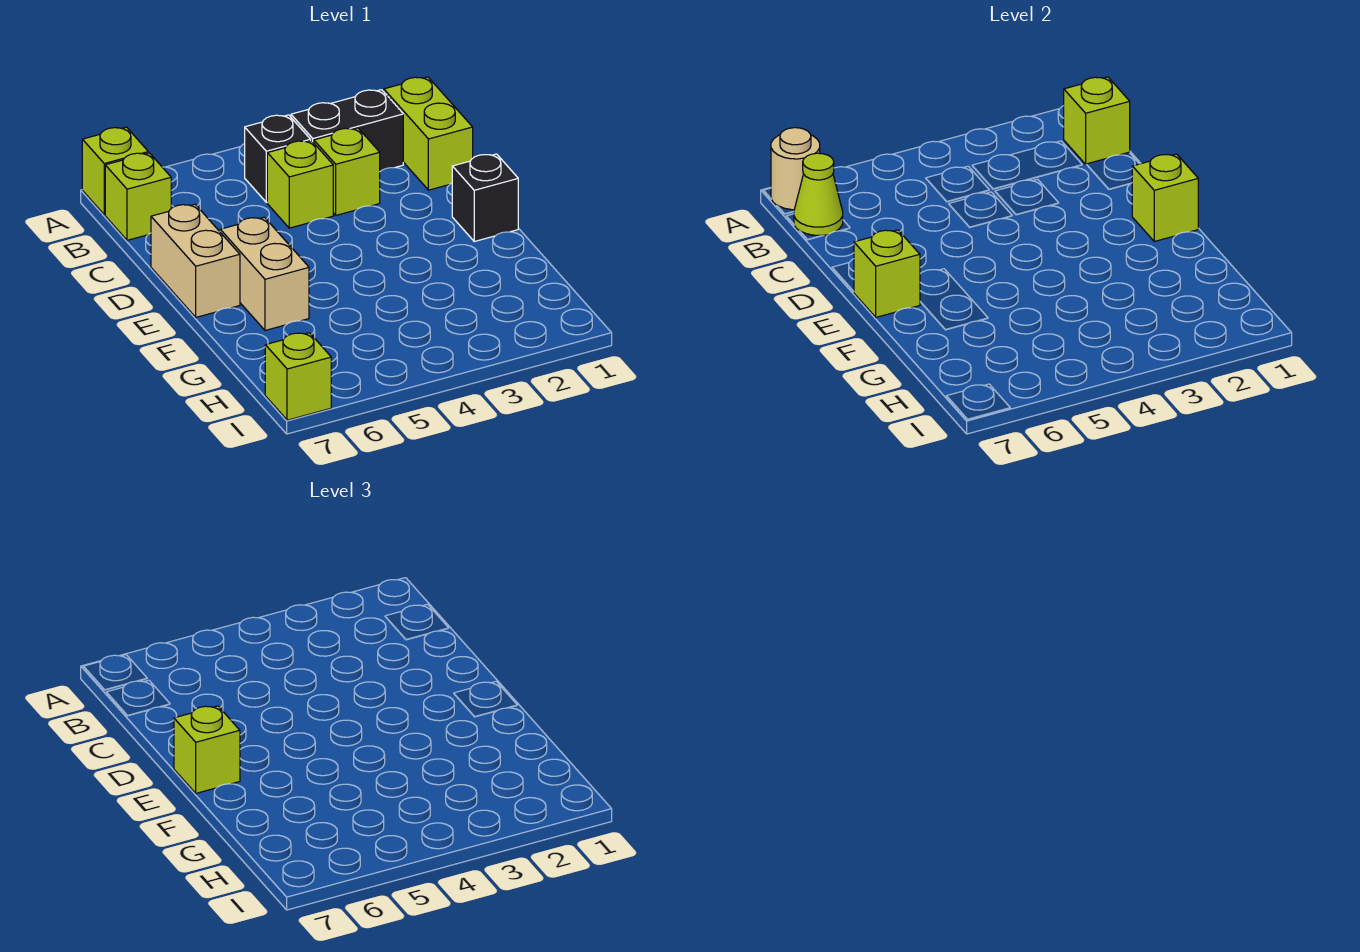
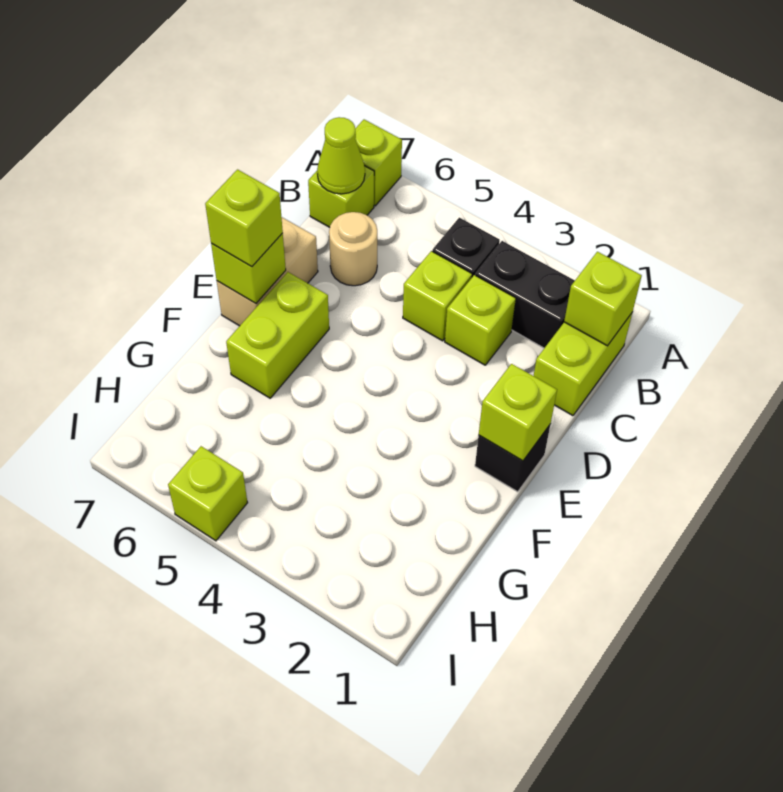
tan round brick A7 level 2 -> tan round brick C6 level 1
tan brick E6:F6 level 1 -> lime brick E6:F6 level 1
lime brick I7 level 1 -> lime brick I5 level 1

